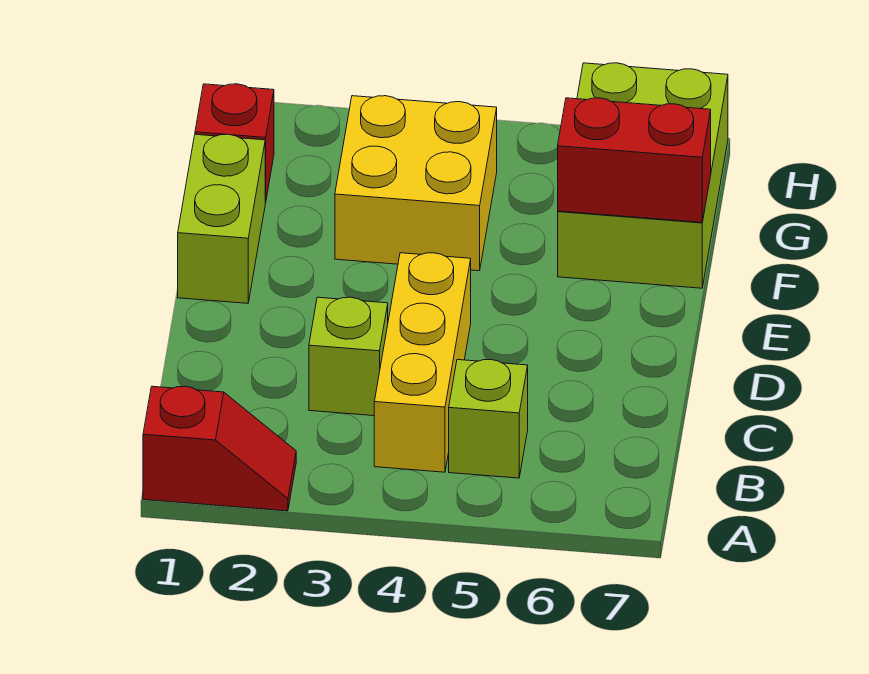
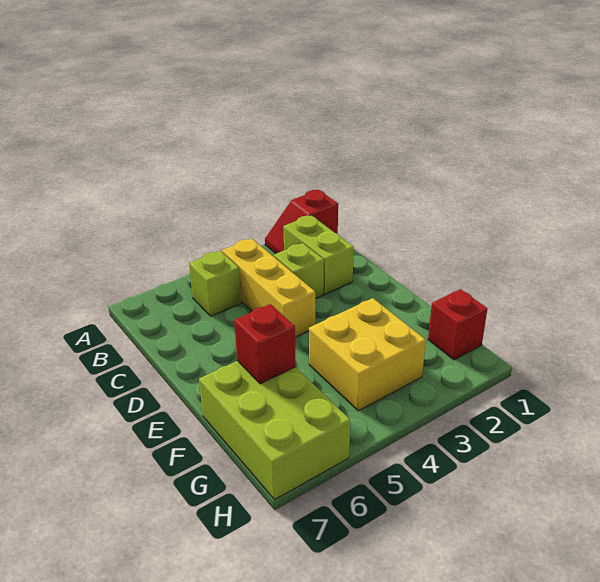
lime brick E1:F1 level 1 -> lime brick B2:C2 level 1
red brick F6:F7 level 2 -> red brick F6 level 2

